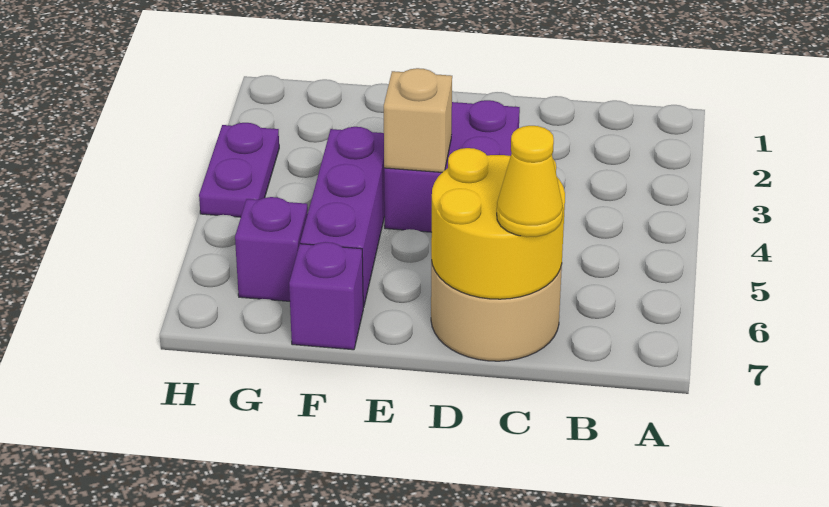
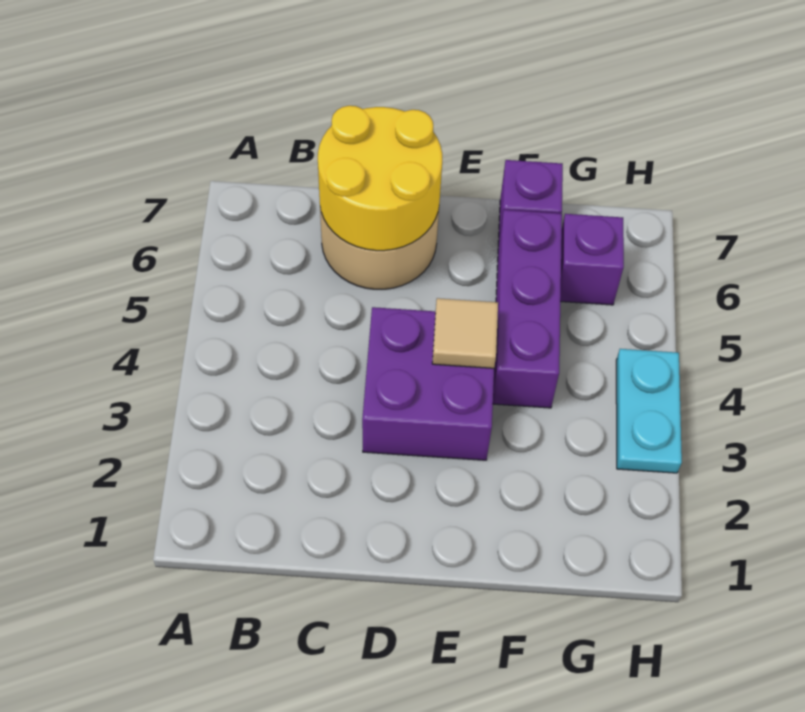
yellow cone C7 level 3 -> none
tan brick E4 level 2 -> tan tile E4 level 2
purple plate H3:H4 level 1 -> cyan plate H3:H4 level 1

